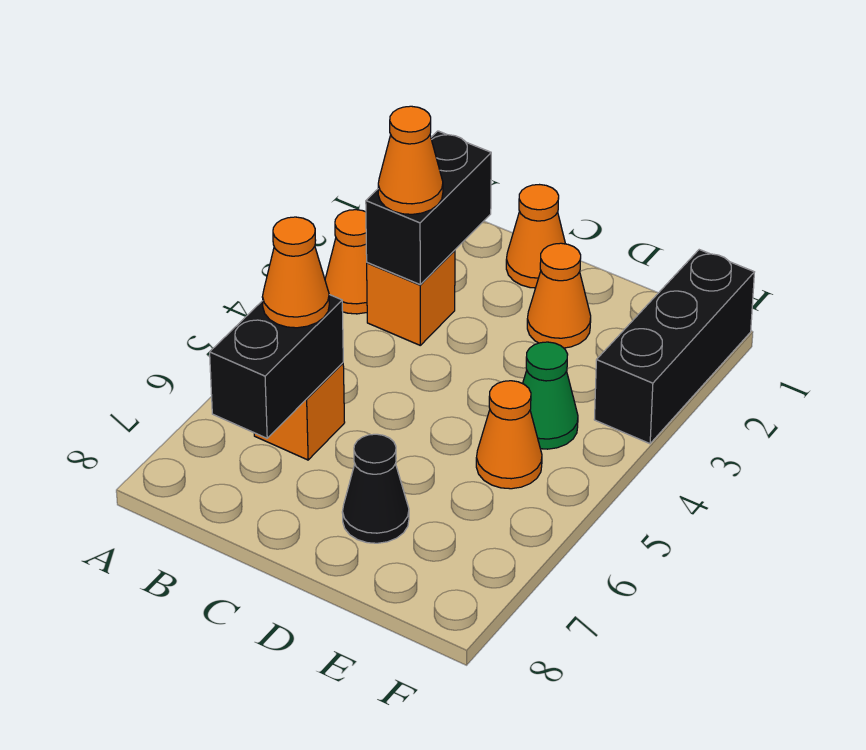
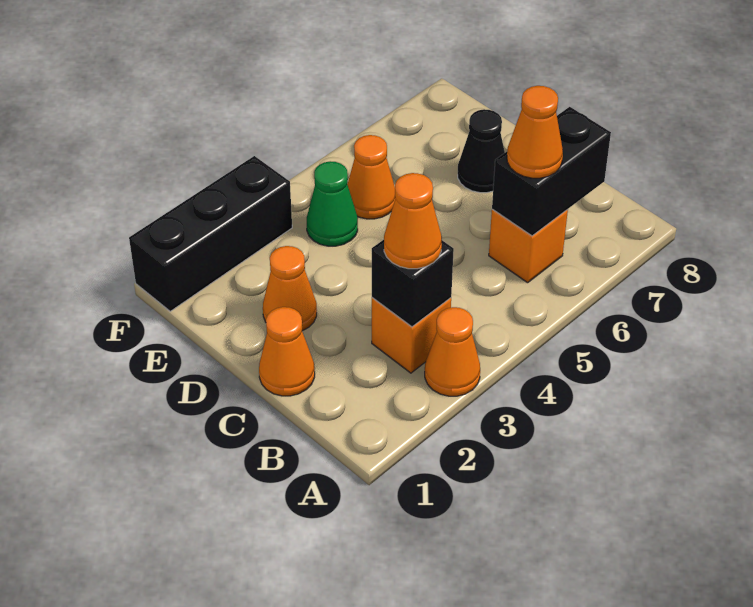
black brick B2:B3 level 2 -> black brick B3 level 2

